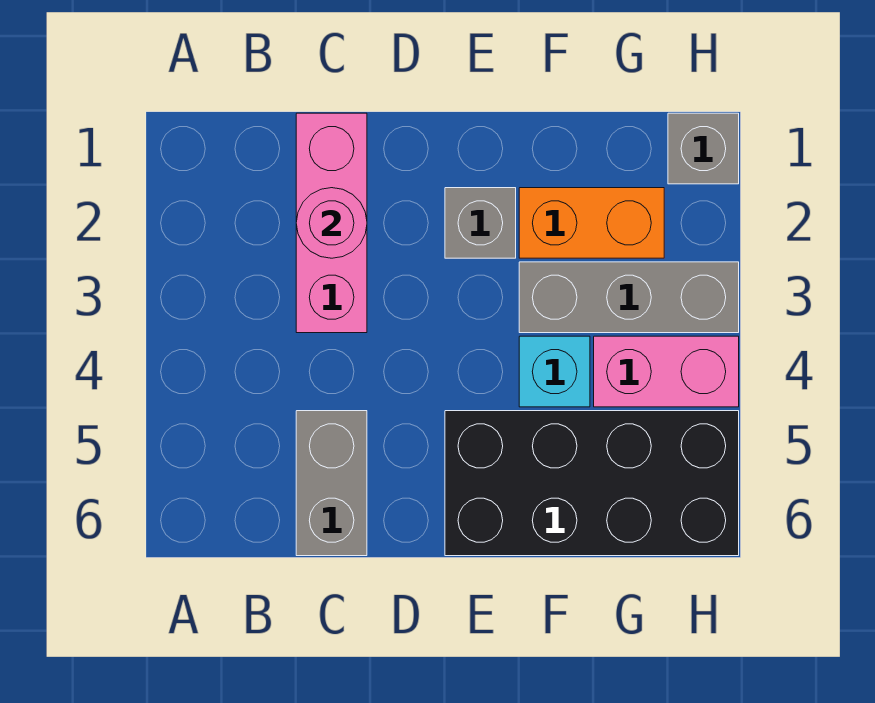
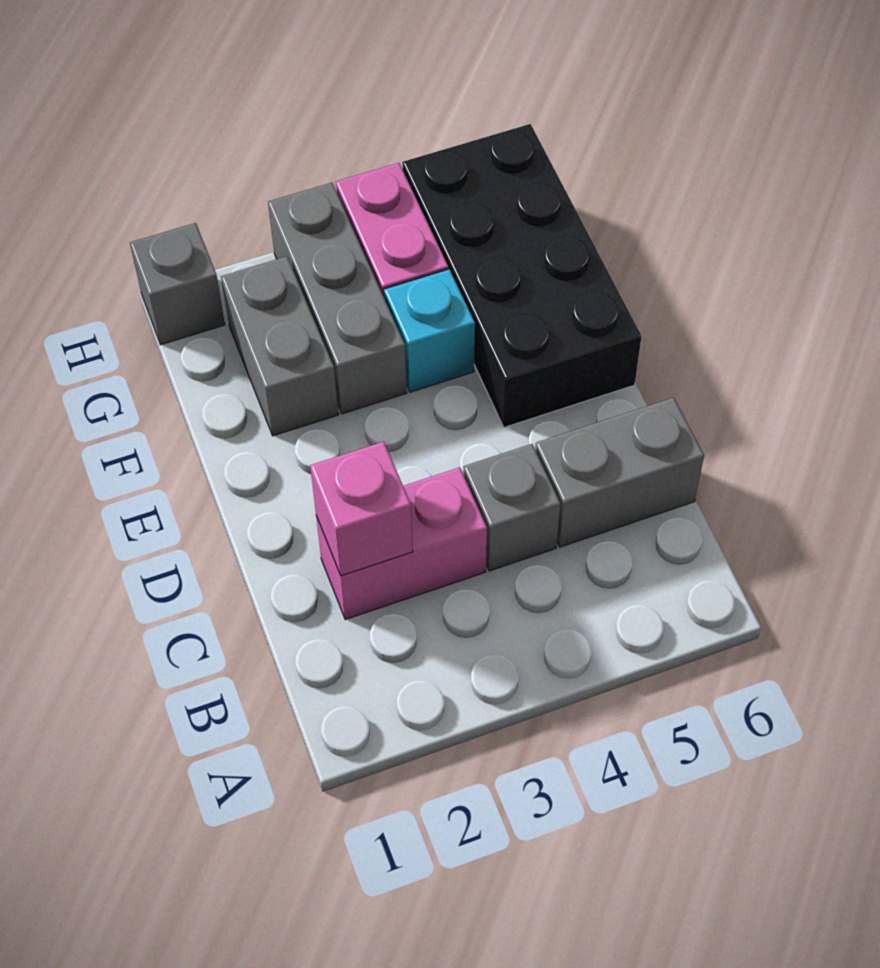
pink brick C1:C3 level 1 -> pink brick C2:C3 level 1
pink round brick C2 level 2 -> pink brick C2 level 2
grey brick E2 level 1 -> grey brick C4 level 1
orange brick F2:G2 level 1 -> grey brick F2:G2 level 1

